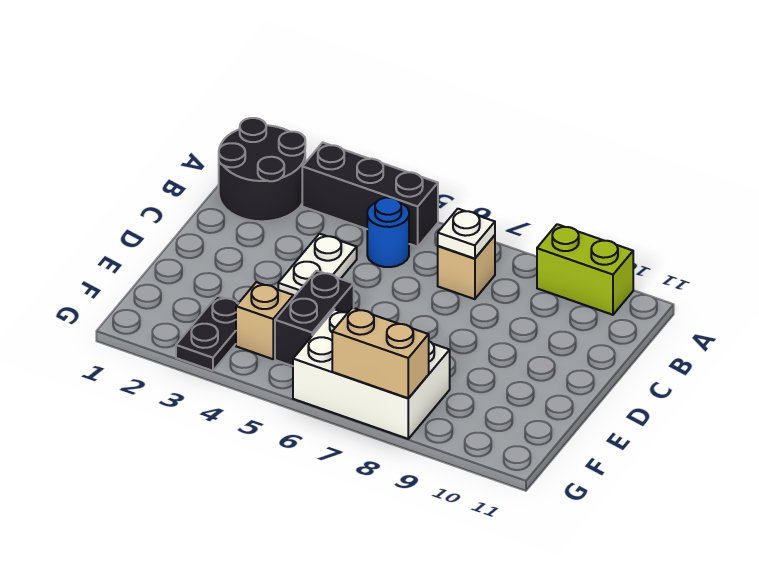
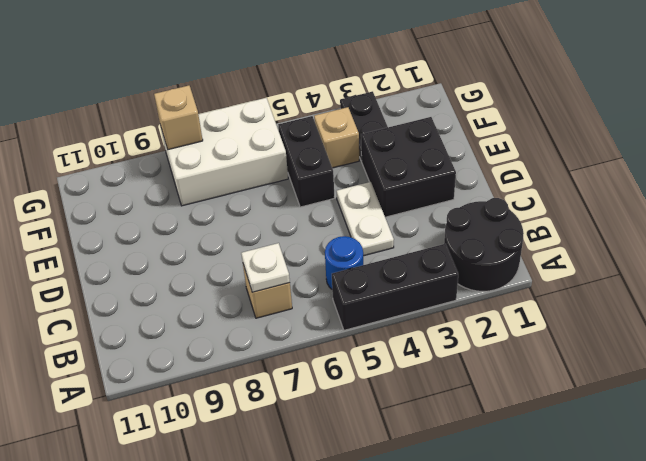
lime brick A9:A10 level 1 -> none
none -> black brick D2:E3 level 1
tan brick G7:G8 level 2 -> tan brick G8 level 2

